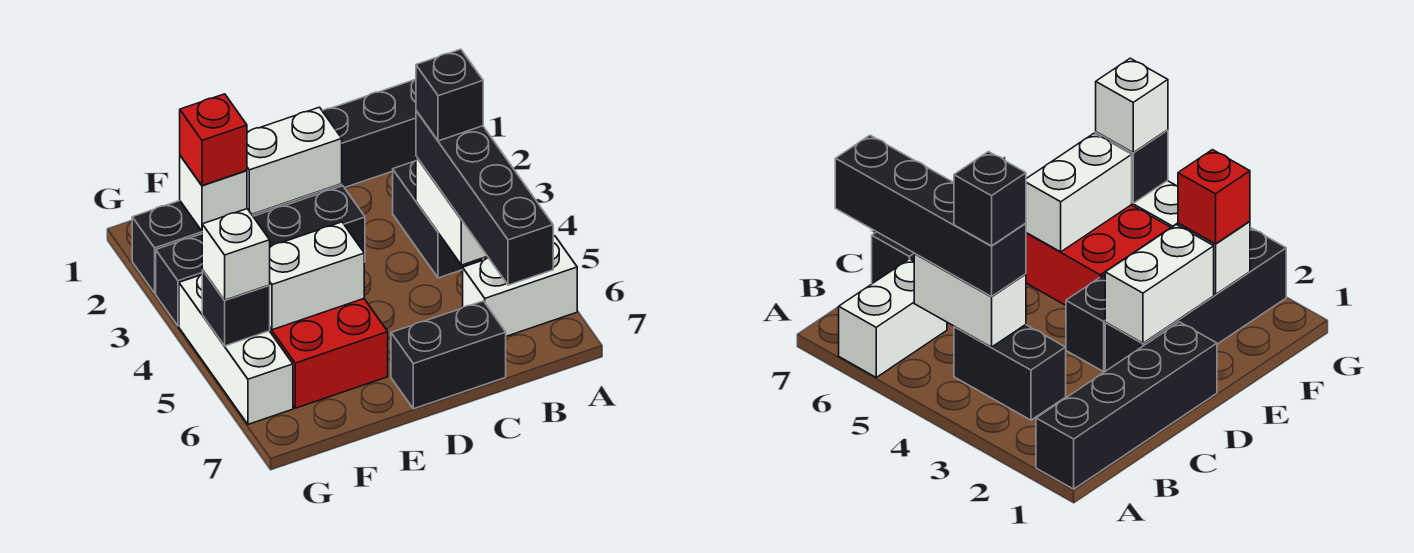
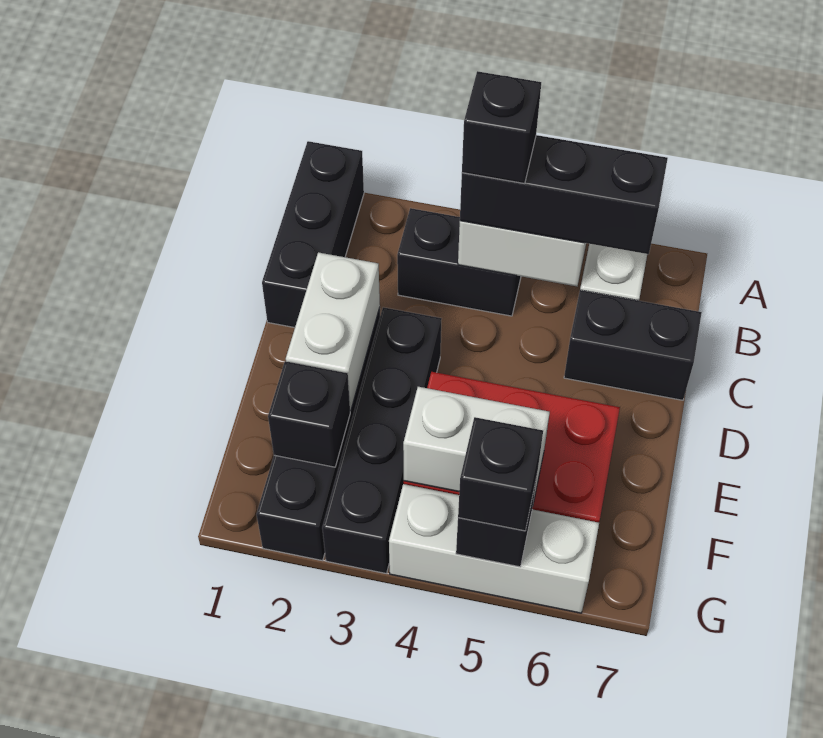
black brick A1:D1 level 1 -> black brick A1:C1 level 1
black brick B4:B7 level 3 -> black brick B4:B6 level 3
black brick C7:D7 level 1 -> black brick C6:C7 level 1
white brick E5:F5 level 2 -> white brick F4:F5 level 2
white brick F2 level 2 -> black brick F2 level 2
red brick F2 level 3 -> none
white brick G5 level 3 -> black brick G5 level 3

